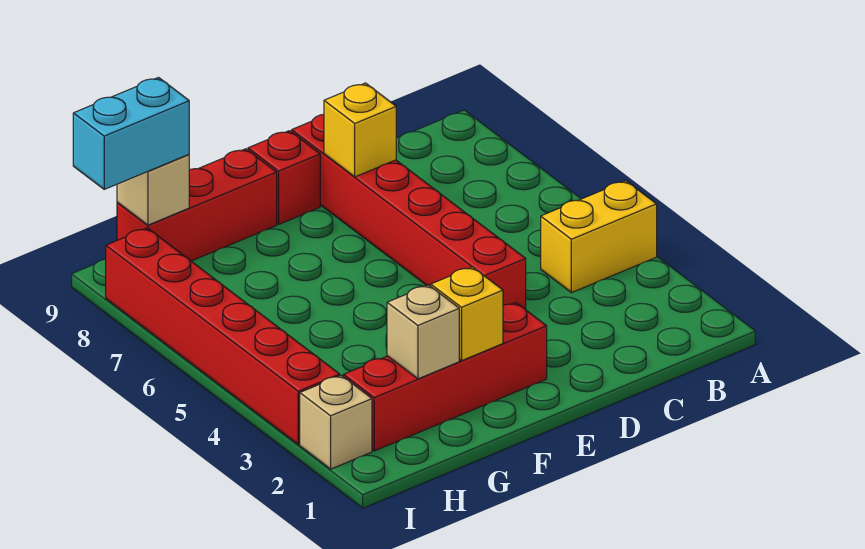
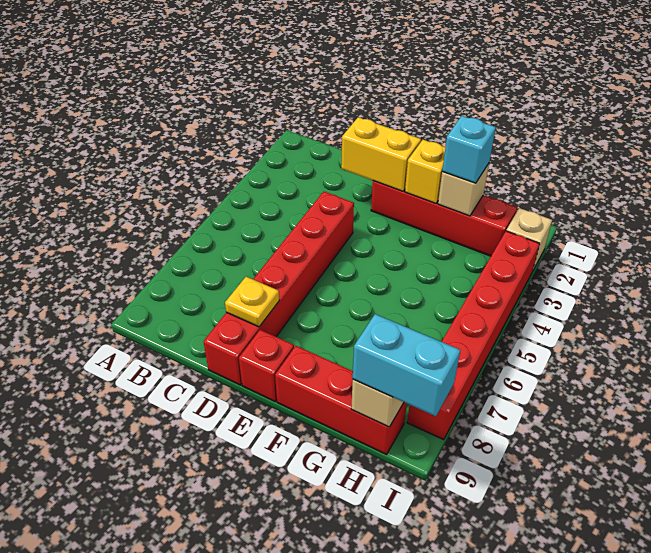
yellow brick A4:B4 level 1 -> yellow brick D2:E2 level 2
yellow brick D8 level 2 -> yellow plate D8 level 2
none -> cyan brick G2 level 3

